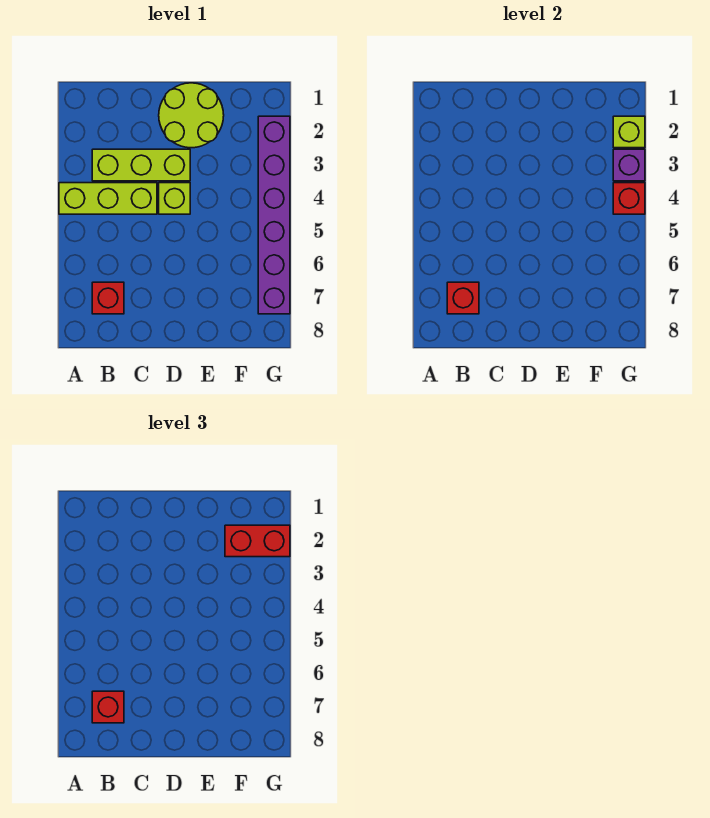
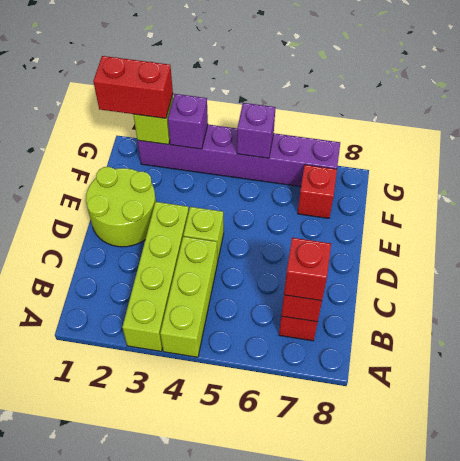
lime brick B3:D3 level 1 -> lime brick A3:D3 level 1
red brick F2:G2 level 3 -> red brick G1:G2 level 3
red brick G4 level 2 -> red brick F7 level 1
none -> purple brick G5 level 2

